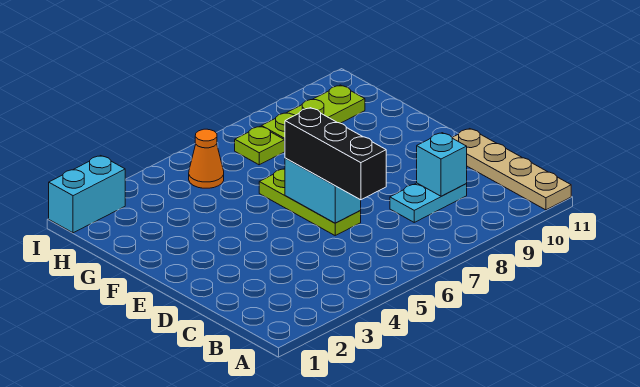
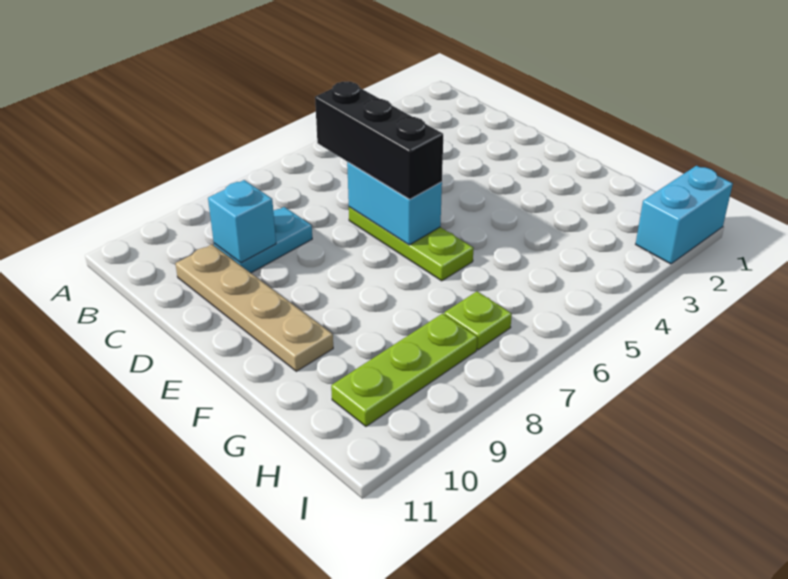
tan plate A11:D11 level 1 -> tan plate C10:F10 level 1
orange cone H5 level 1 -> none

